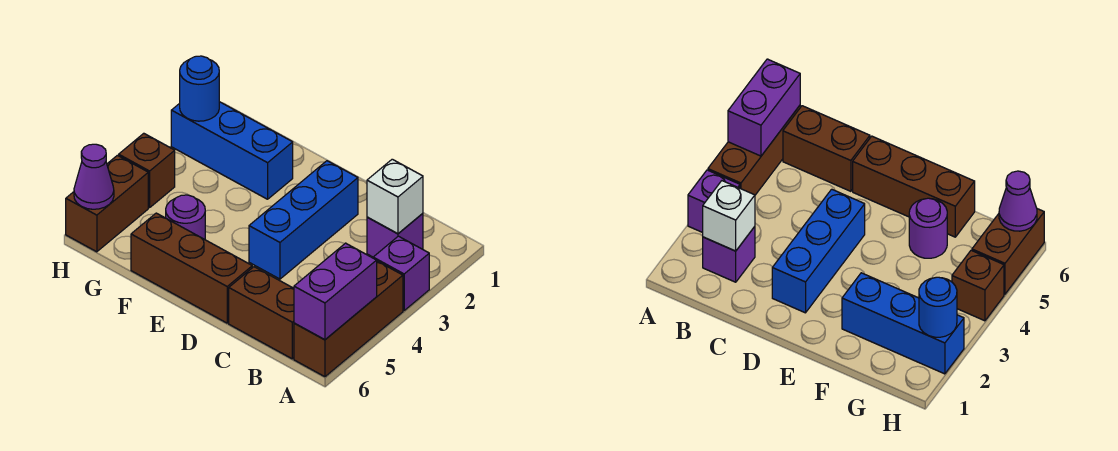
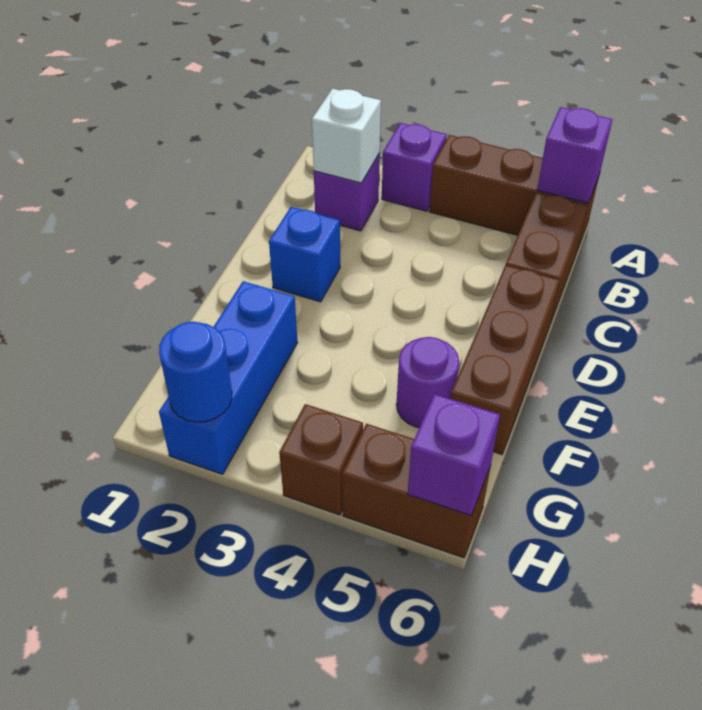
purple brick A5:A6 level 2 -> purple brick A6 level 2
blue brick D2:D4 level 1 -> blue brick D2 level 1
purple cone H6 level 2 -> purple brick H6 level 2

